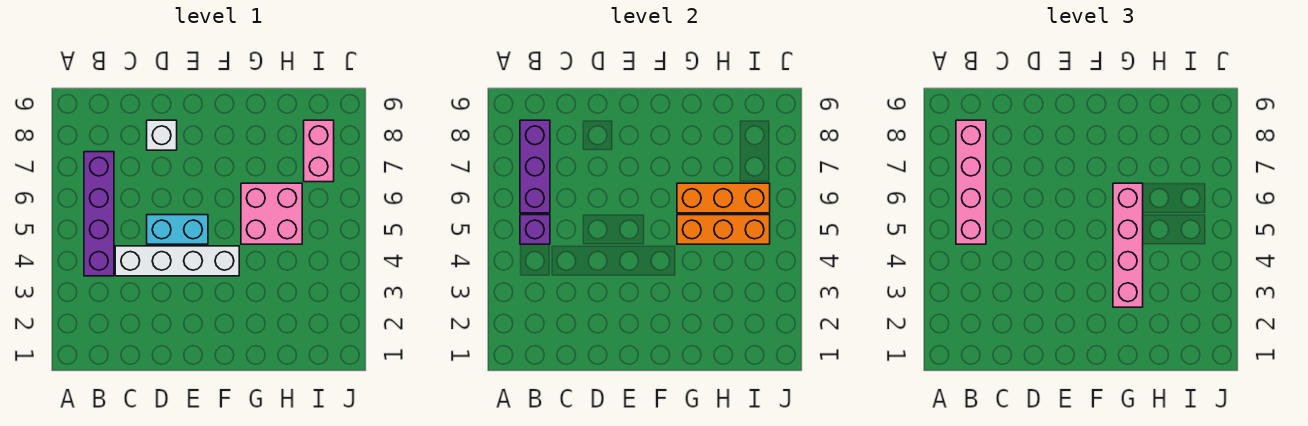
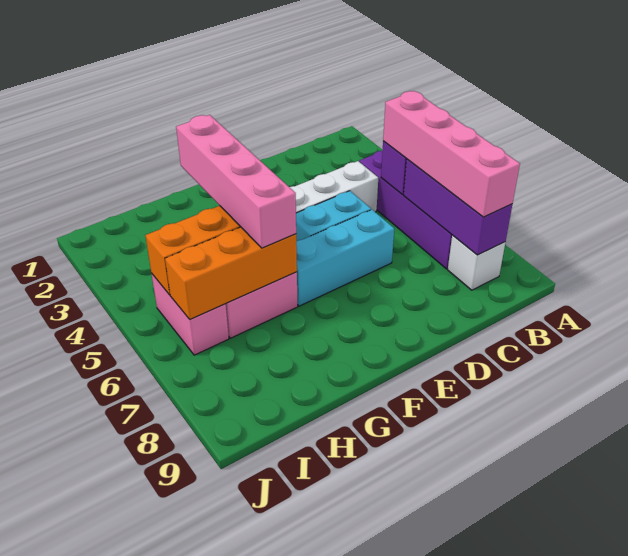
none -> cyan brick D6:F6 level 1
white brick D8 level 1 -> white brick B8 level 1
pink brick I7:I8 level 1 -> pink brick I5:I6 level 1

